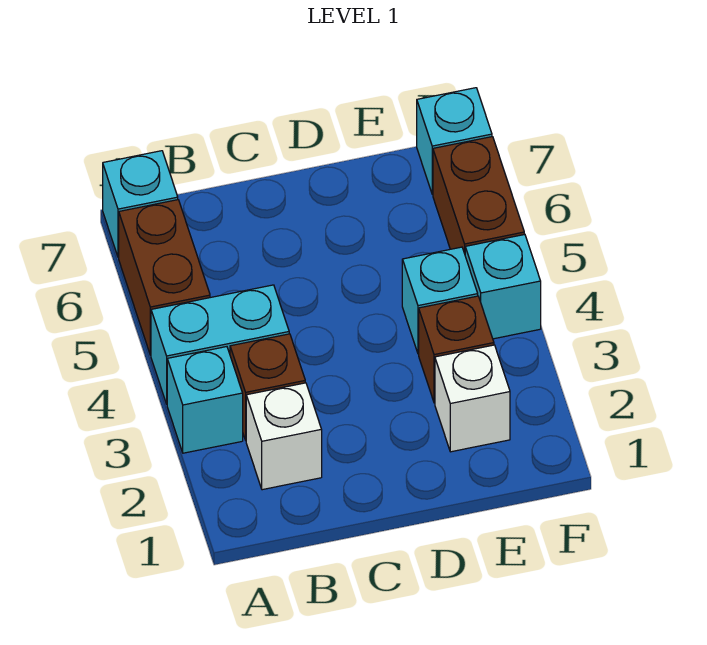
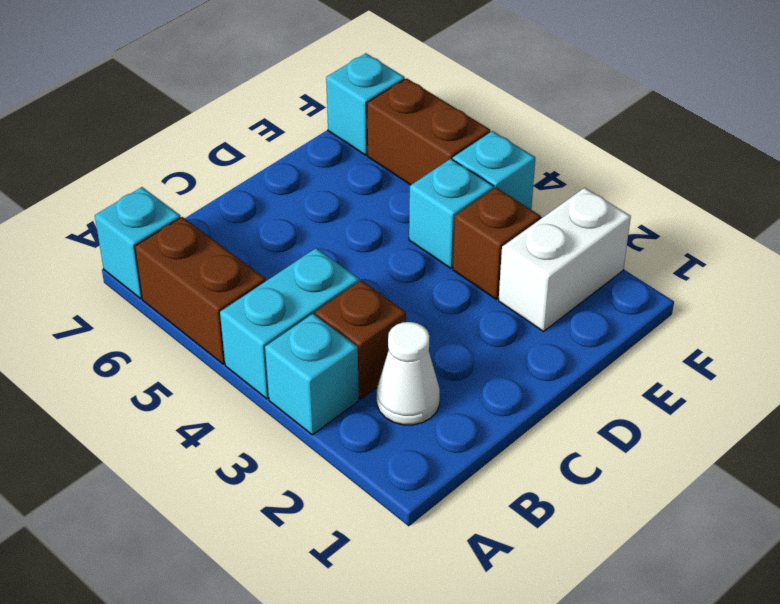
white brick B2 level 1 -> white cone B2 level 1
white brick E2 level 1 -> white brick E2:F2 level 1

